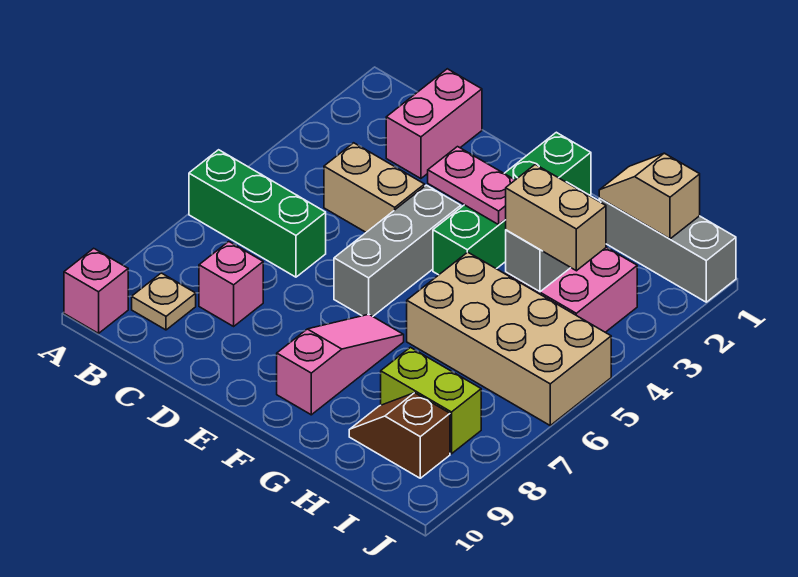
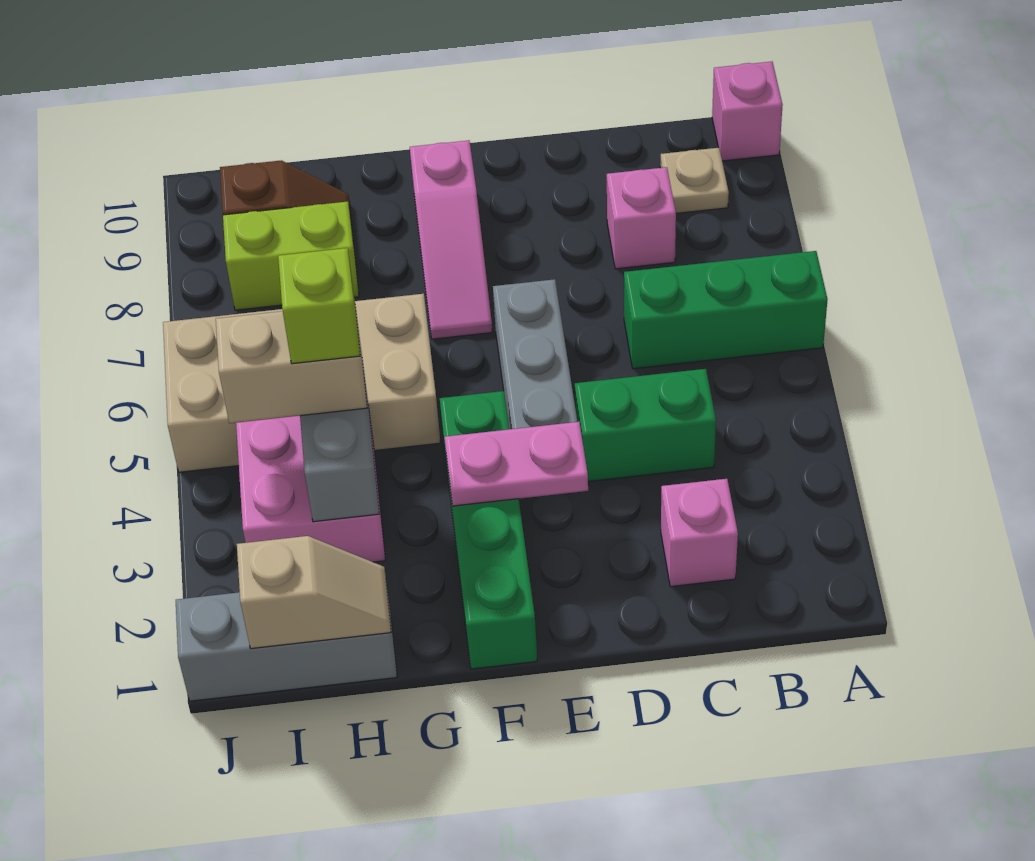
pink brick C1:C2 level 1 -> pink brick C2 level 1
tan brick C4:D4 level 1 -> green brick C4:D4 level 1
none -> lime brick H4 level 4

